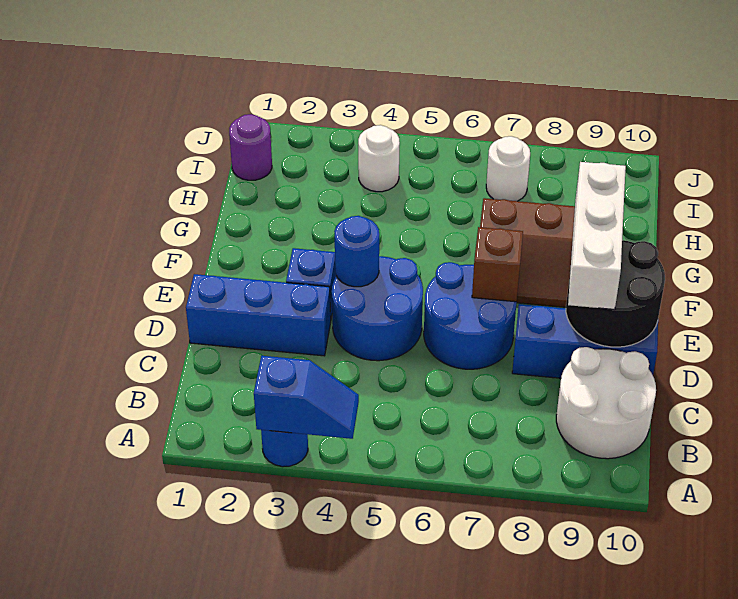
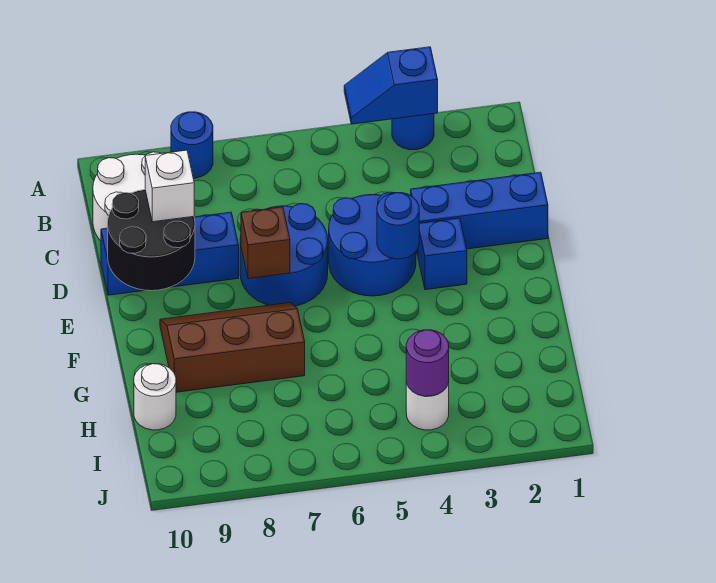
none -> blue round brick A8 level 1
white brick D9:F9 level 3 -> white brick D9 level 3
purple round brick I1 level 1 -> purple round brick I4 level 2
white round brick I7 level 1 -> white round brick H10 level 1

